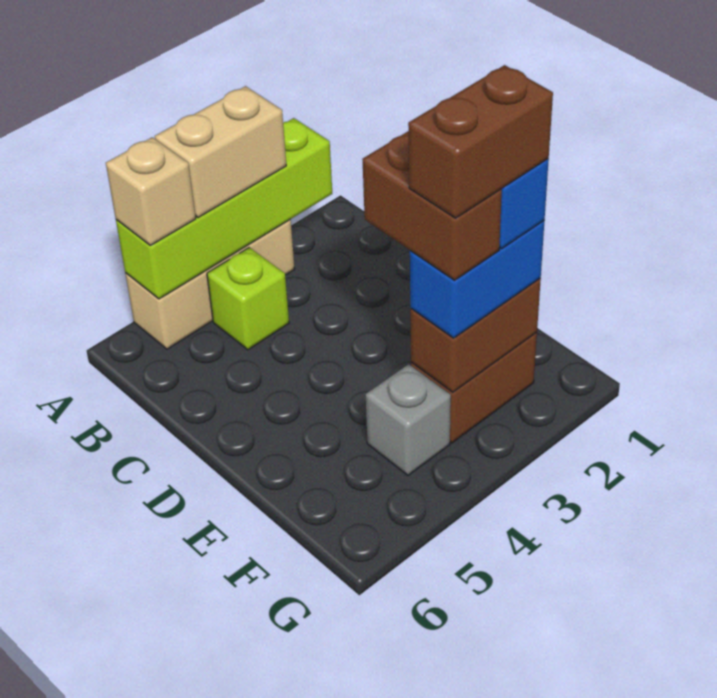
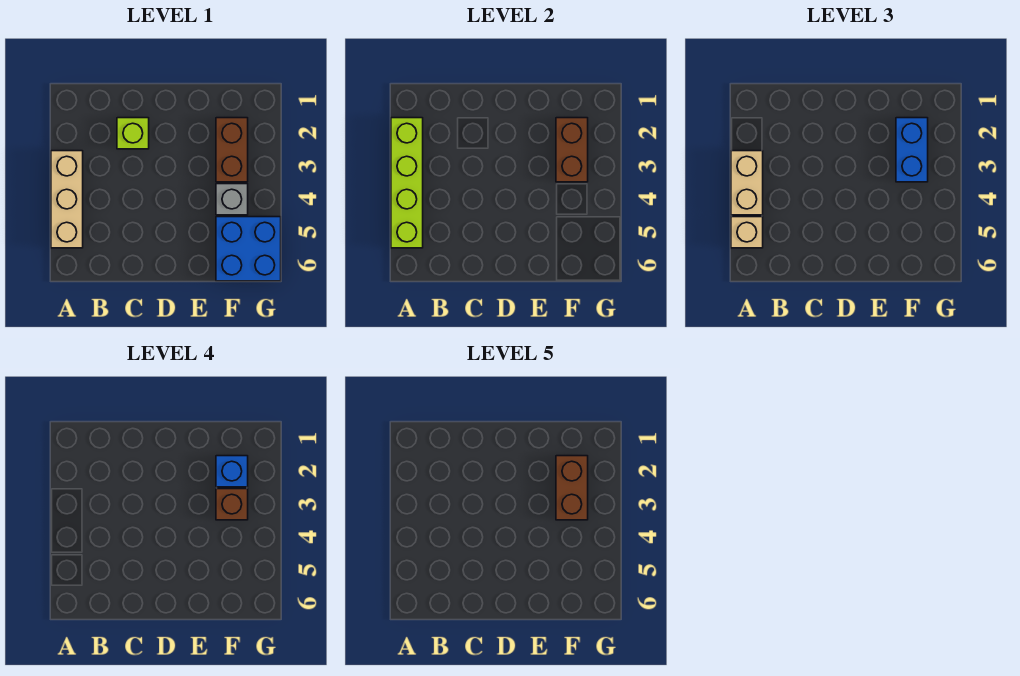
lime brick B4 level 1 -> lime brick C2 level 1
brown brick E3:F3 level 4 -> brown brick F3 level 4
none -> blue brick F5:G6 level 1

